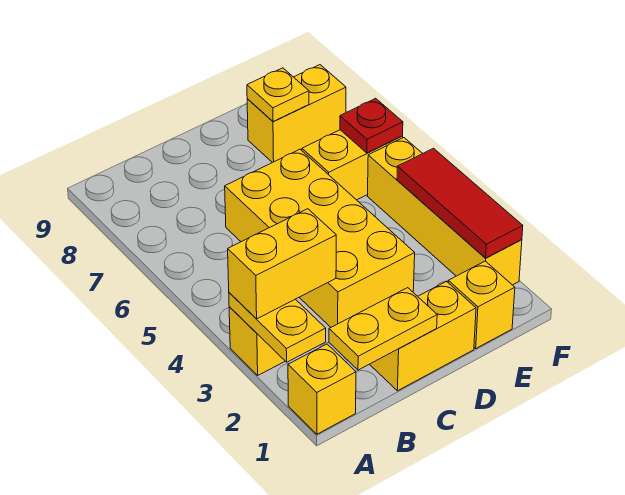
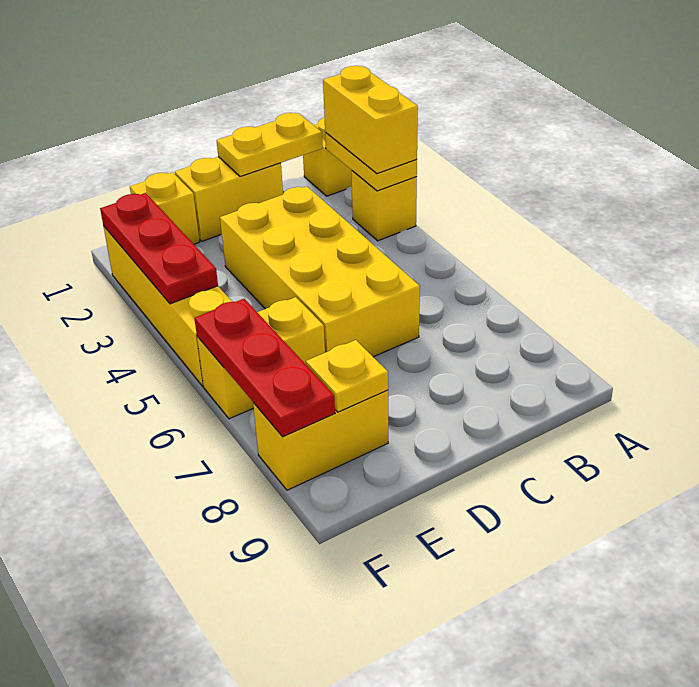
yellow brick A3:B3 level 3 -> yellow brick A2:A3 level 3
red tile F2:F4 level 2 -> red plate F2:F4 level 2
red plate F6 level 2 -> red plate F6:F8 level 2

